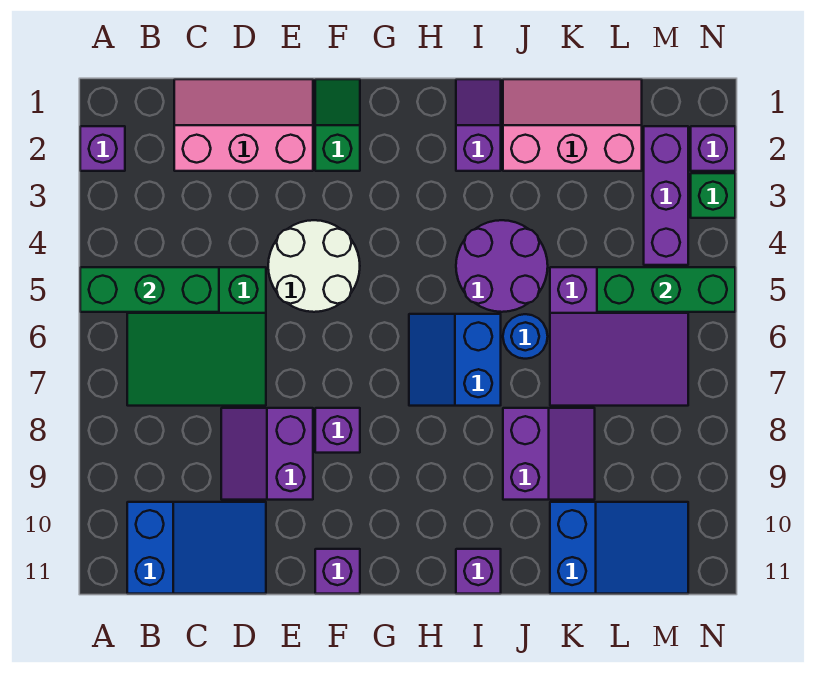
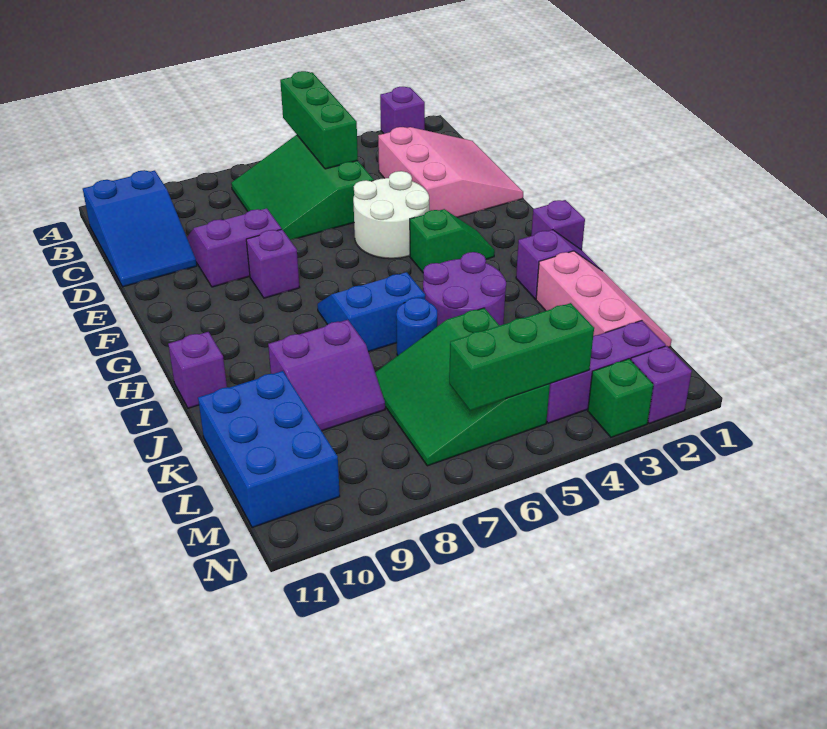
pink slope C1:E2 level 1 top 2 -> pink slope C1:E3 level 1 top 3
green slope F1:F2 level 1 top 2 -> green slope G3:G4 level 1 top 4
purple brick F11 level 1 -> purple brick H1 level 1
purple slope K5:M7 level 1 top 5 -> green slope K5:M7 level 1 top 5
blue slope K10:M11 level 1 top K -> blue brick K10:M11 level 1
green brick L5:N5 level 2 -> green brick M4:M6 level 2

